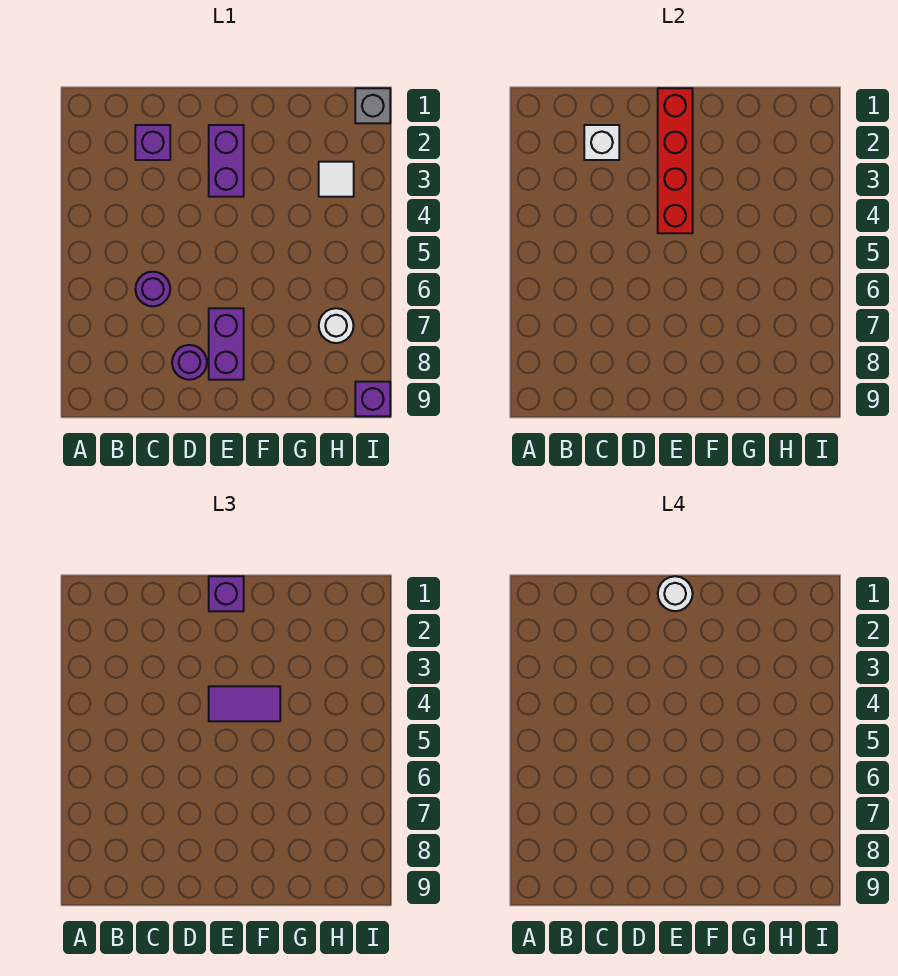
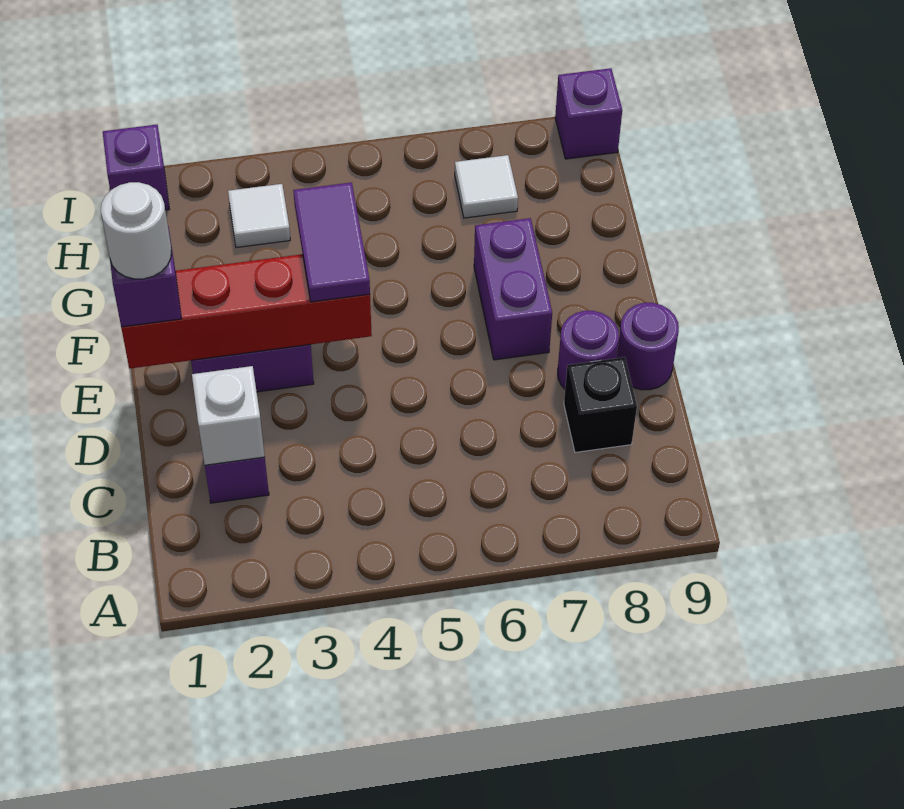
purple round brick C6 level 1 -> purple round brick D9 level 1
none -> black brick C8 level 1
purple brick E7:E8 level 1 -> purple brick E7:F7 level 1
white round brick H7 level 1 -> white tile H7 level 1
grey brick I1 level 1 -> purple brick I1 level 1

